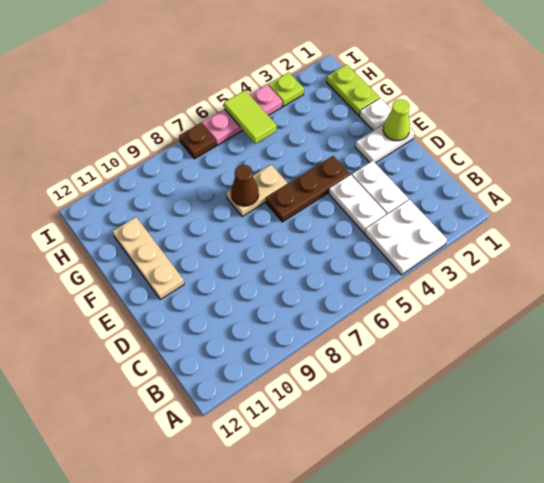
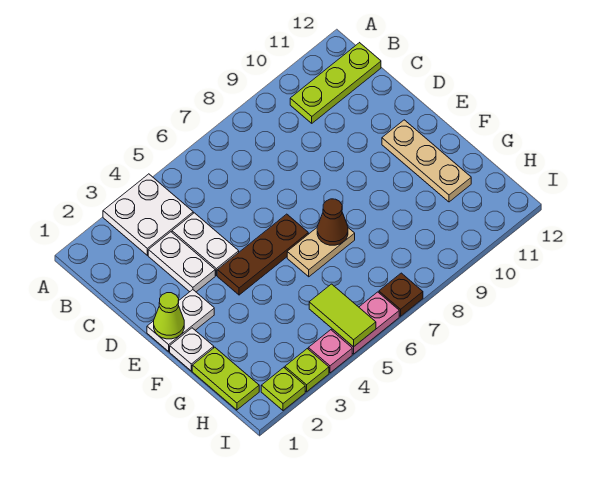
none -> lime plate B10:B12 level 1
none -> lime plate I2 level 1

